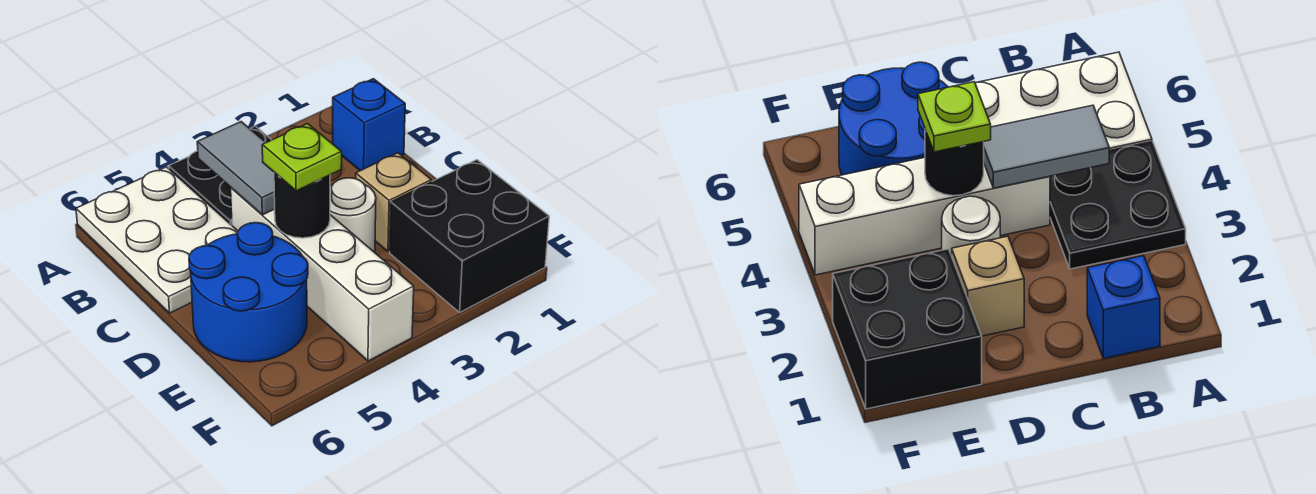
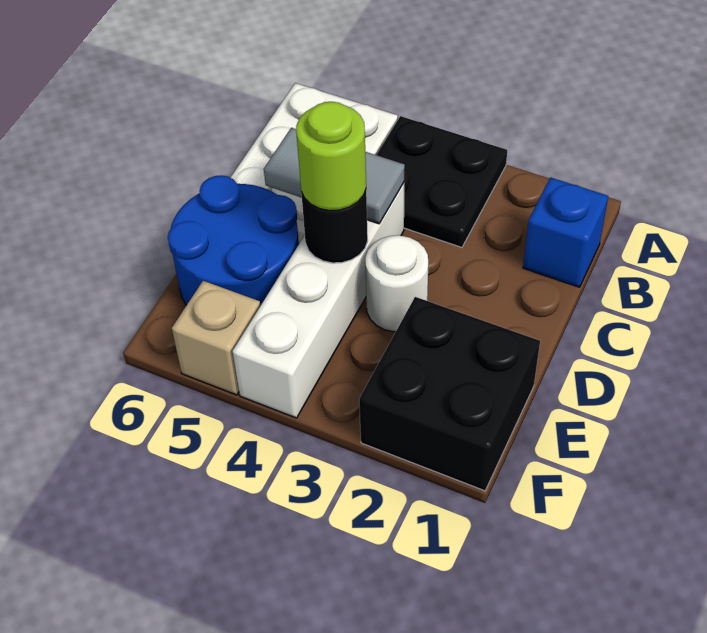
grey tile B4:C4 level 2 -> grey tile C4:C5 level 2
tan brick D2 level 1 -> tan brick F5 level 1
lime plate D4 level 3 -> lime round brick D4 level 3

